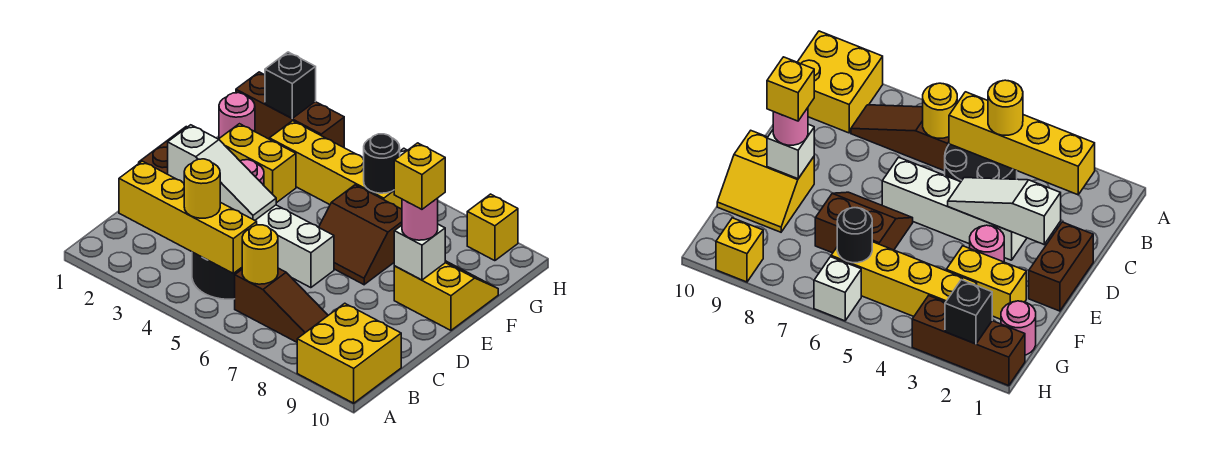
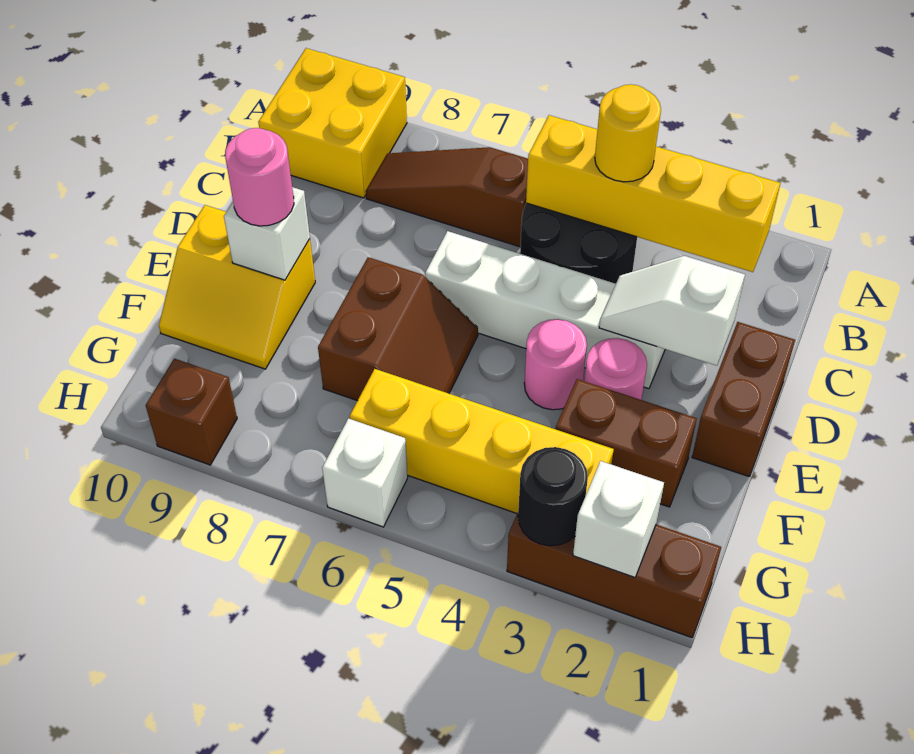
yellow round brick B6 level 2 -> none
white slope D2:D4 level 2 top 2 -> white slope D2:D3 level 2 top 2
brown slope E6:F7 level 1 top F -> brown slope E6:F7 level 1 top 7
yellow brick E9 level 4 -> none
yellow brick F2:F3 level 1 -> brown brick F2:F3 level 1
pink round brick G1 level 1 -> pink round brick E4 level 1
black round brick G6 level 2 -> black round brick H3 level 2
black brick H2 level 2 -> white brick H2 level 2
yellow brick H9 level 1 -> brown brick H9 level 1

